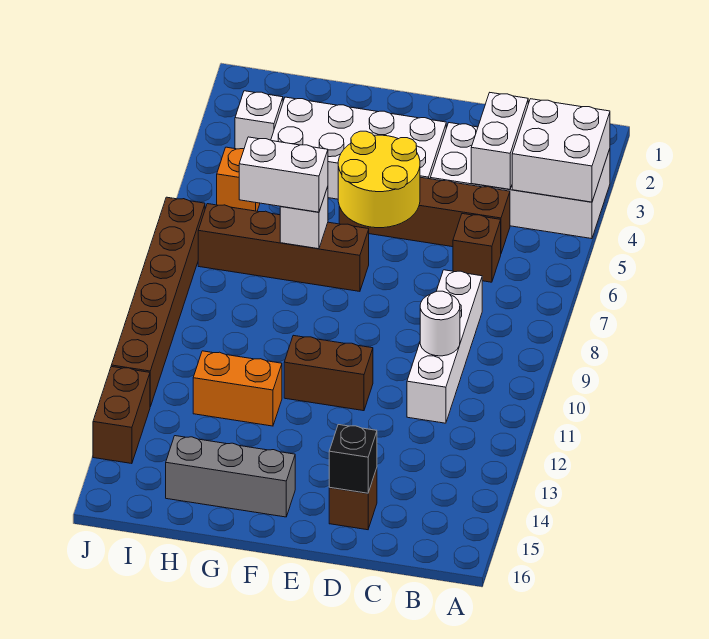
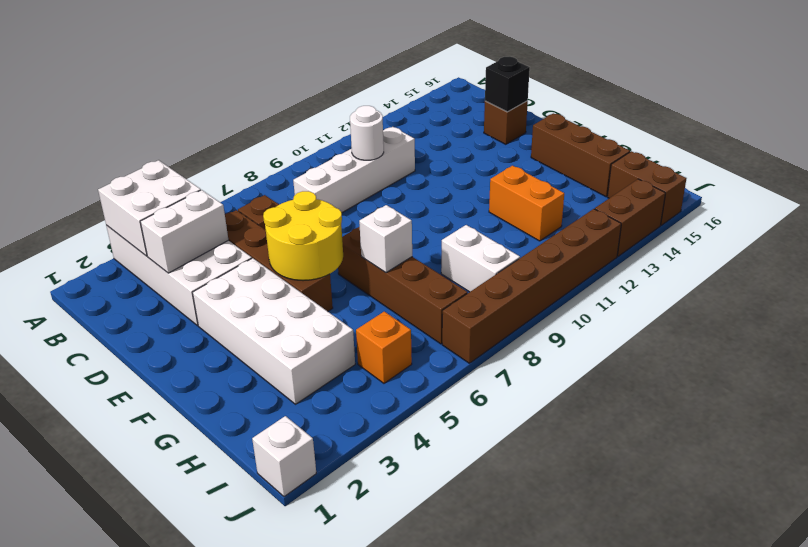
brown brick E11:F11 level 1 -> brown brick I15:J15 level 1
grey brick F15:H15 level 1 -> brown brick F15:H15 level 1
white brick G7:H7 level 3 -> white brick H9:I9 level 1
white brick I3 level 1 -> white brick J1 level 1

